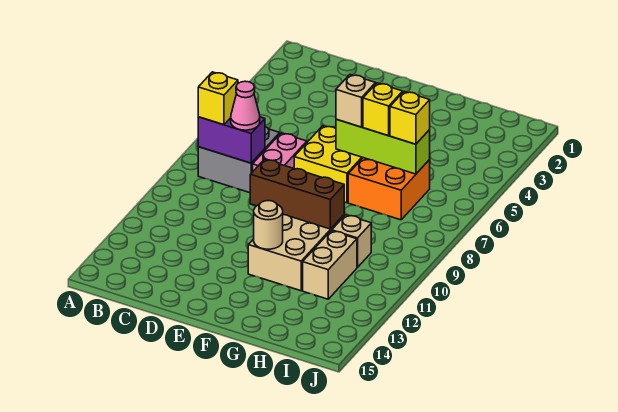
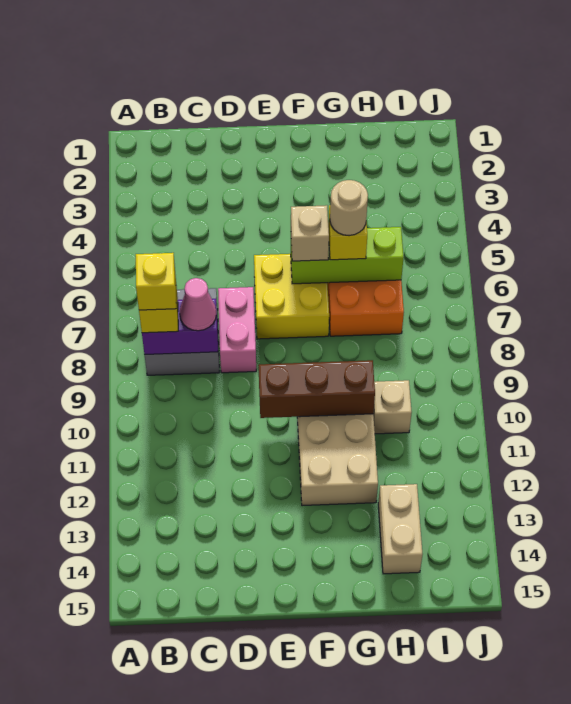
tan round brick F12 level 2 -> tan round brick G6 level 4
yellow brick H6 level 3 -> yellow brick B8 level 4
tan brick H11:H12 level 1 -> tan brick H13:H14 level 1

